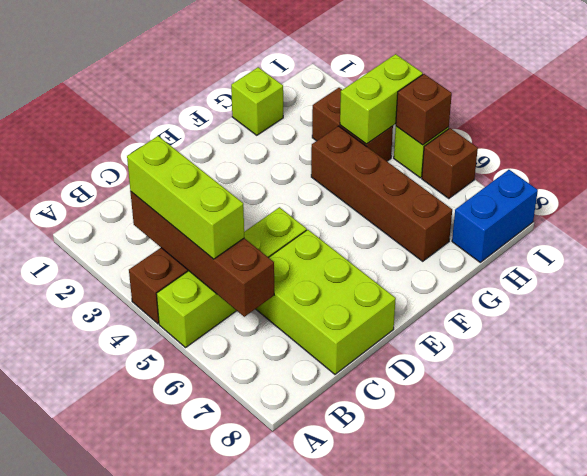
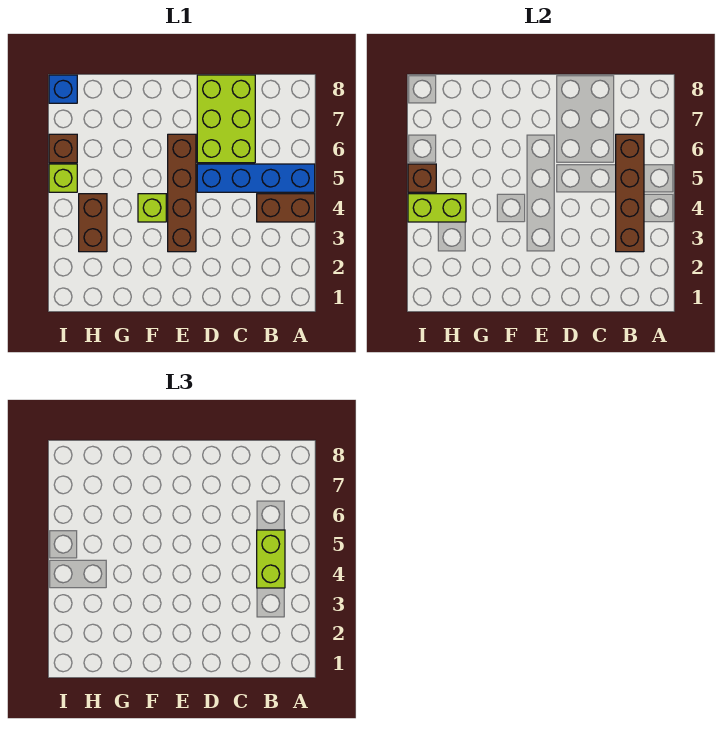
lime brick A5:D5 level 1 -> blue brick A5:D5 level 1
lime brick B3:B5 level 3 -> lime brick B4:B5 level 3
lime brick G1 level 1 -> lime brick F4 level 1
brown brick G4:G7 level 1 -> brown brick E3:E6 level 1
blue brick H8:I8 level 1 -> blue brick I8 level 1

